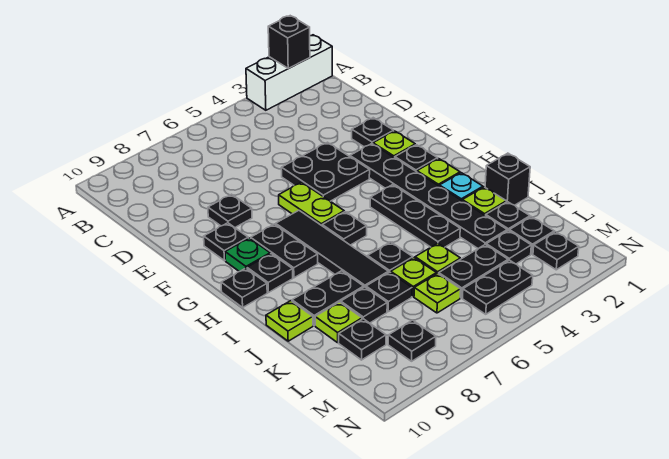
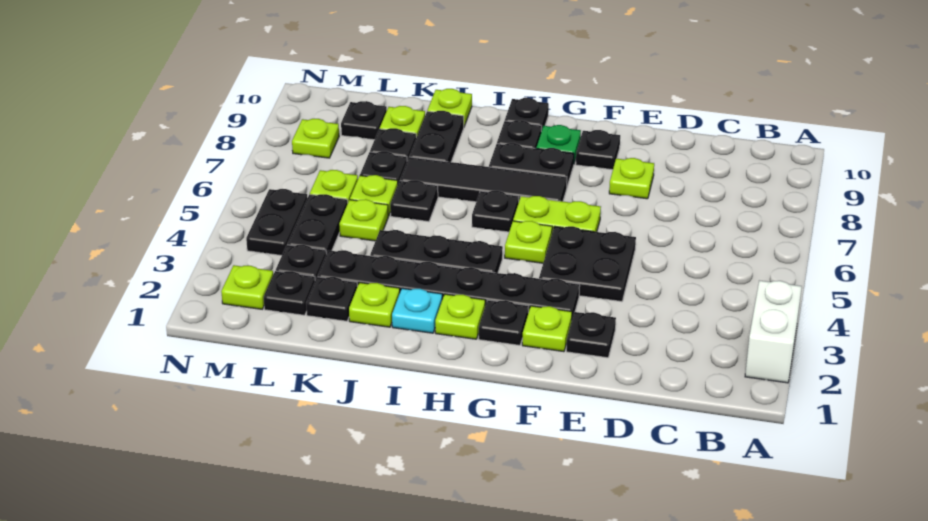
white brick A1:A3 level 1 -> white brick A2:A3 level 1
black brick A2 level 2 -> none
black plate E8 level 1 -> lime plate E8 level 1
none -> lime plate G5 level 1
black brick J1 level 1 -> none
black plate M2 level 1 -> lime plate M2 level 1
black plate M8 level 1 -> lime plate M8 level 1

